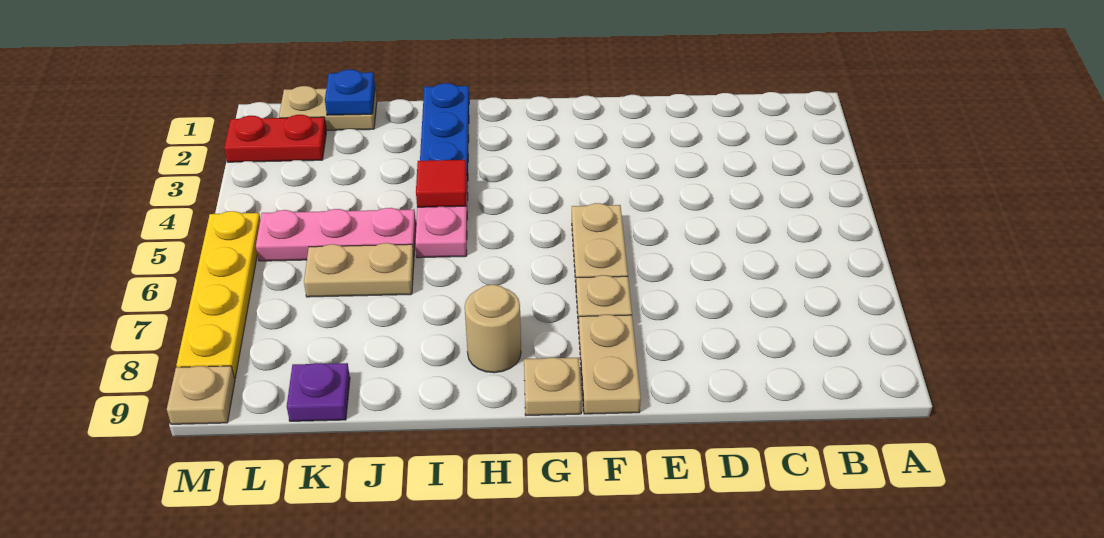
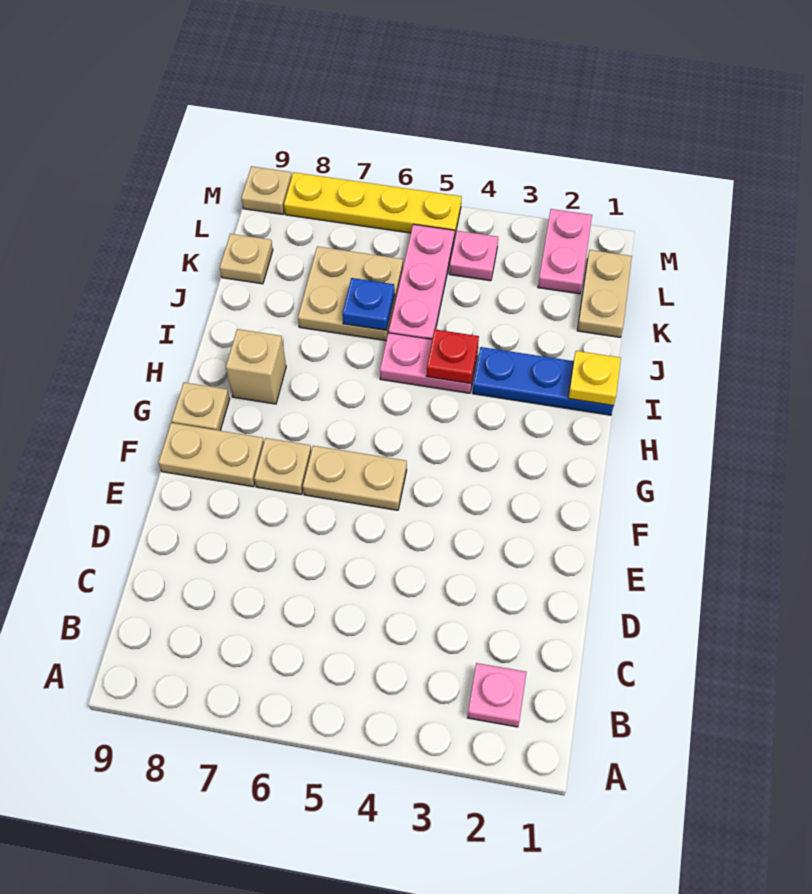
none -> pink plate B2 level 1
tan round brick H8 level 1 -> tan brick H8 level 1
none -> yellow plate I1 level 2
red tile I4 level 2 -> red plate I4 level 2
tan plate J6:K6 level 1 -> tan plate J6:K7 level 1
blue plate K1 level 2 -> blue plate J6 level 2
purple plate K9 level 1 -> tan plate K9 level 1
red plate L2:M2 level 1 -> pink plate L2:M2 level 1
none -> pink plate L4 level 1

